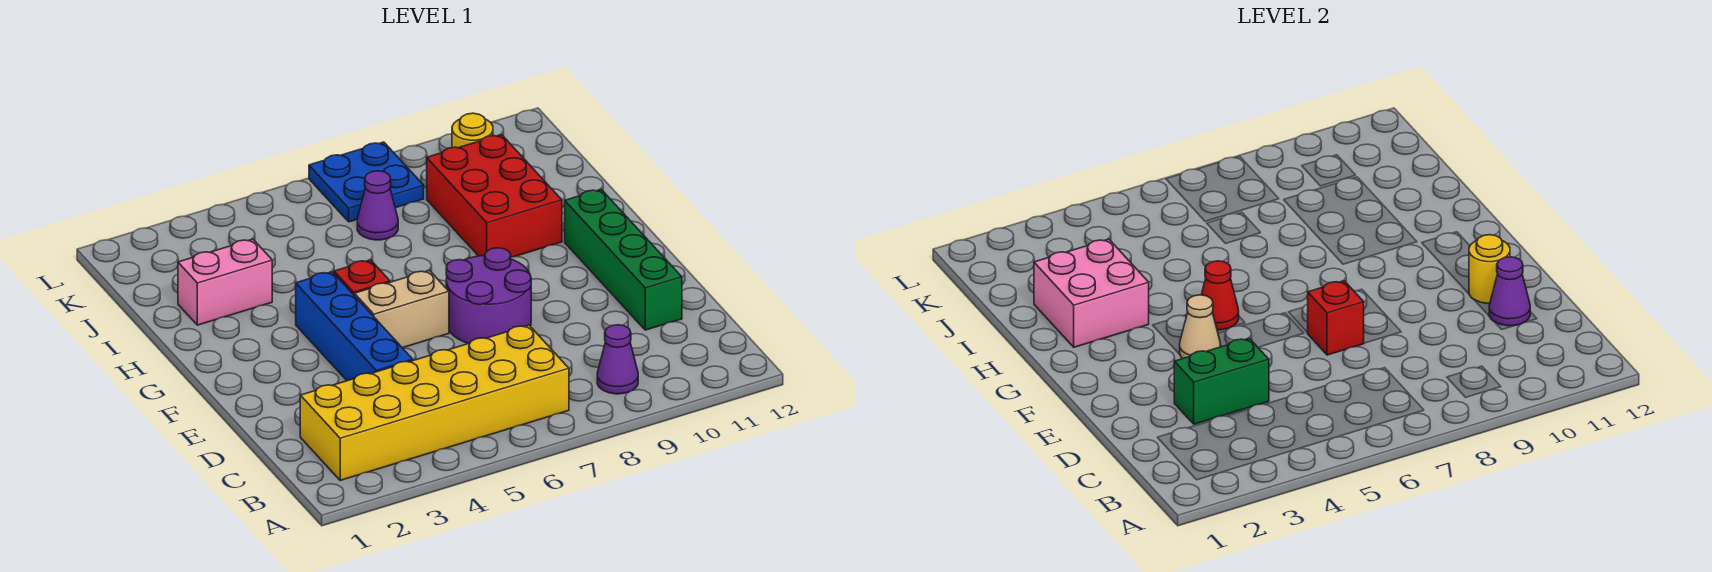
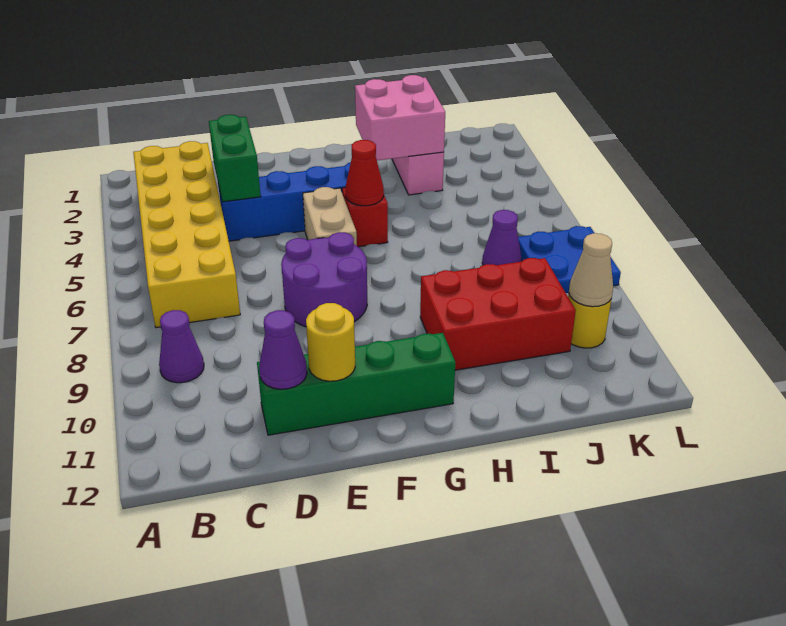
red brick E7 level 2 -> none
tan cone F4 level 2 -> tan cone K10 level 2

